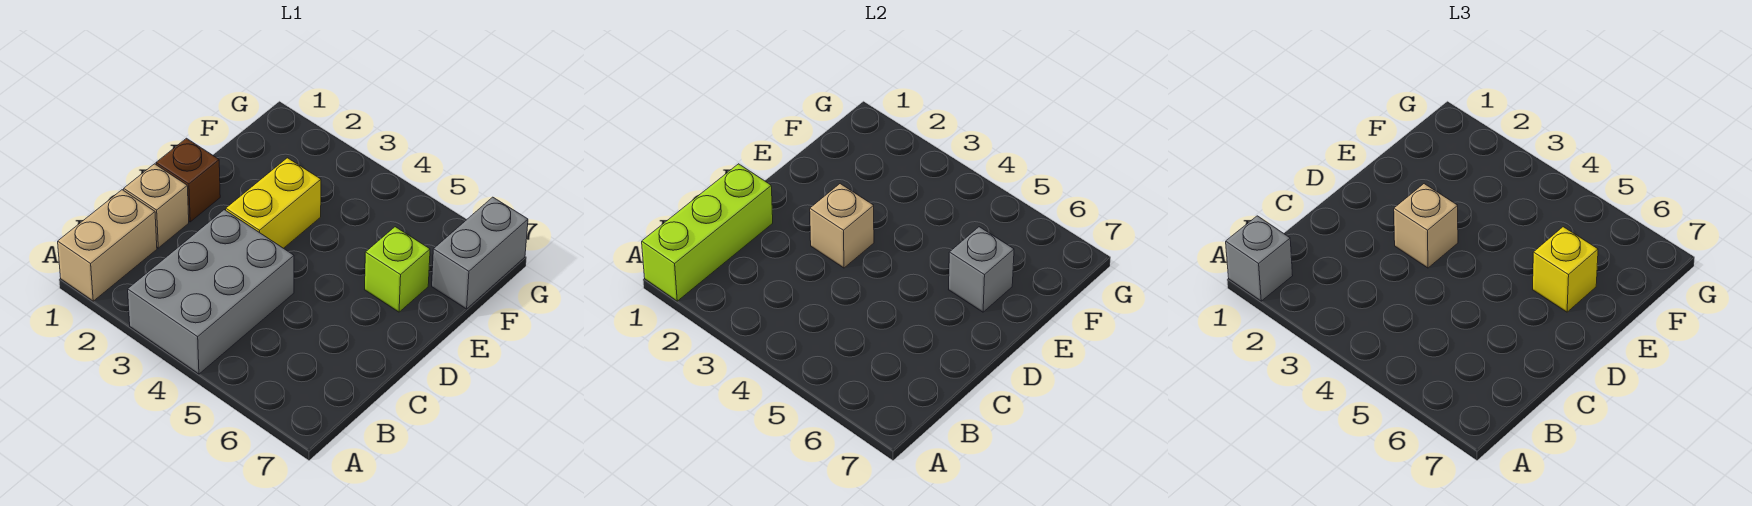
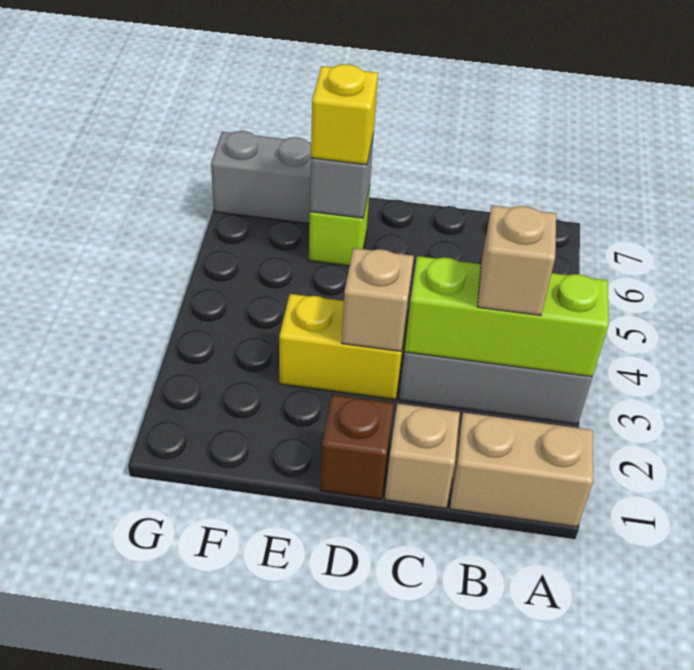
lime brick A1:C1 level 2 -> lime brick A3:C3 level 2
grey brick A1 level 3 -> none
tan brick D3 level 3 -> tan brick B3 level 3

